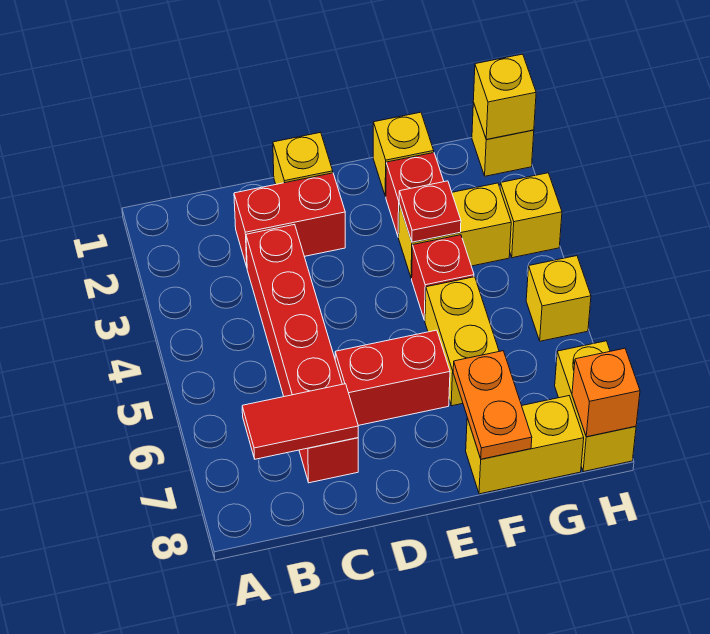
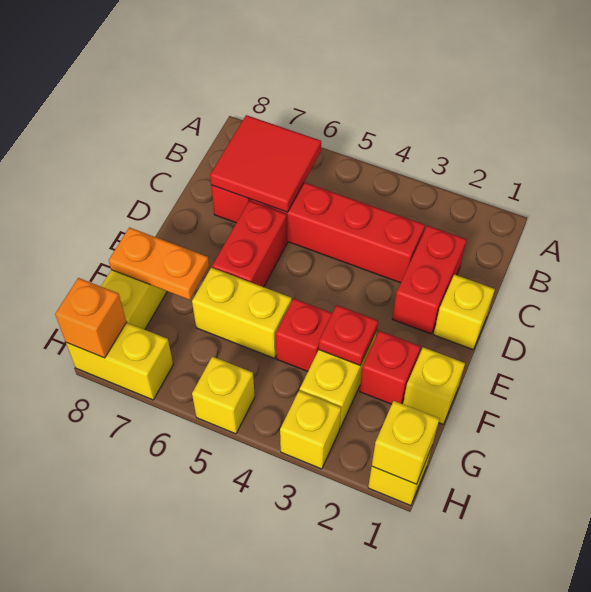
red tile B7:C7 level 2 -> red tile B6:C7 level 2

